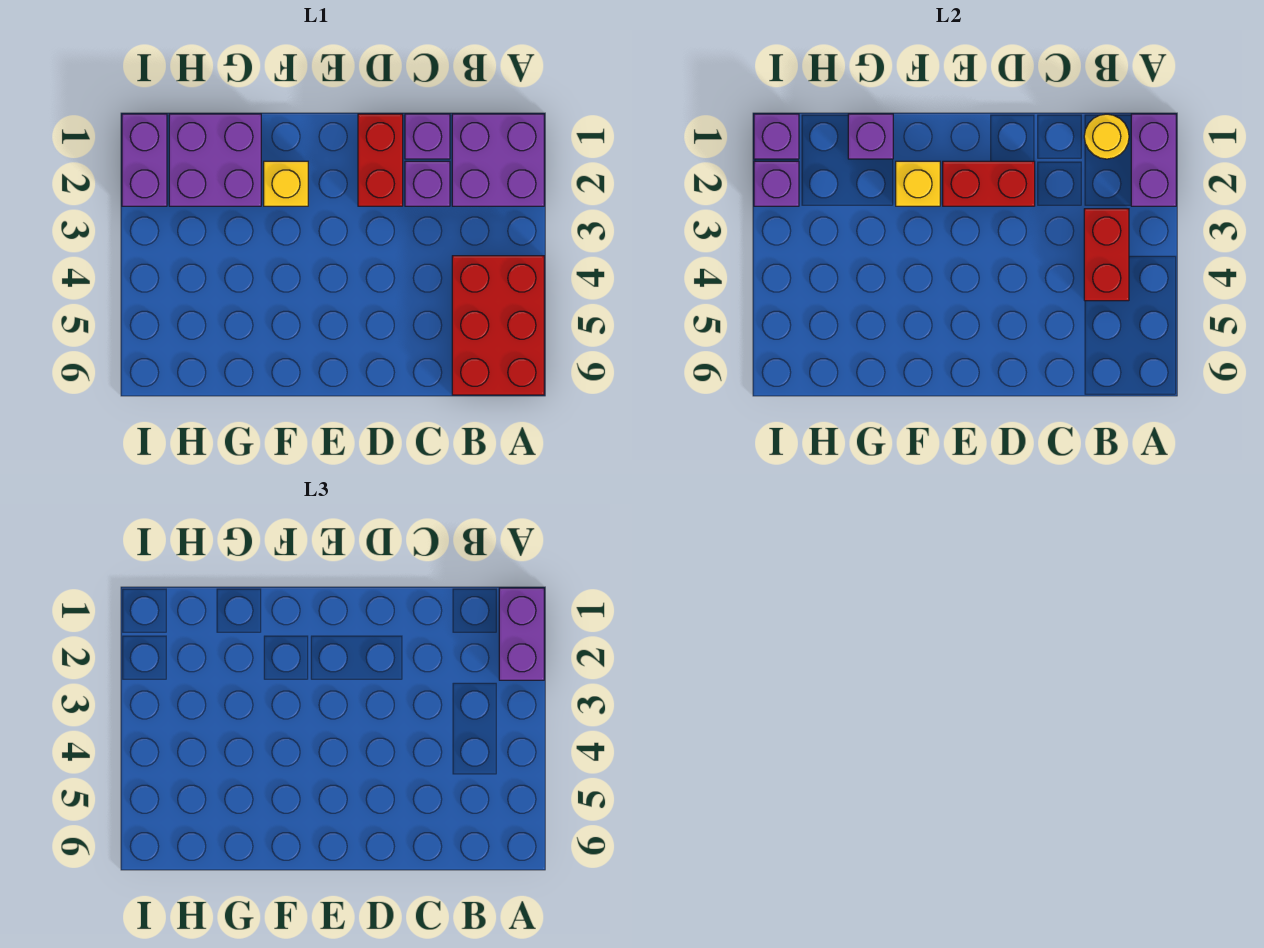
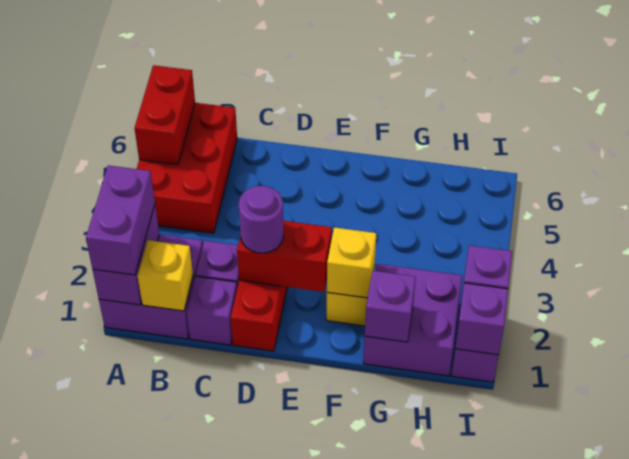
yellow round brick B1 level 2 -> yellow brick B1 level 2
red brick B3:B4 level 2 -> red brick A5:A6 level 2
none -> purple round brick D2 level 3

